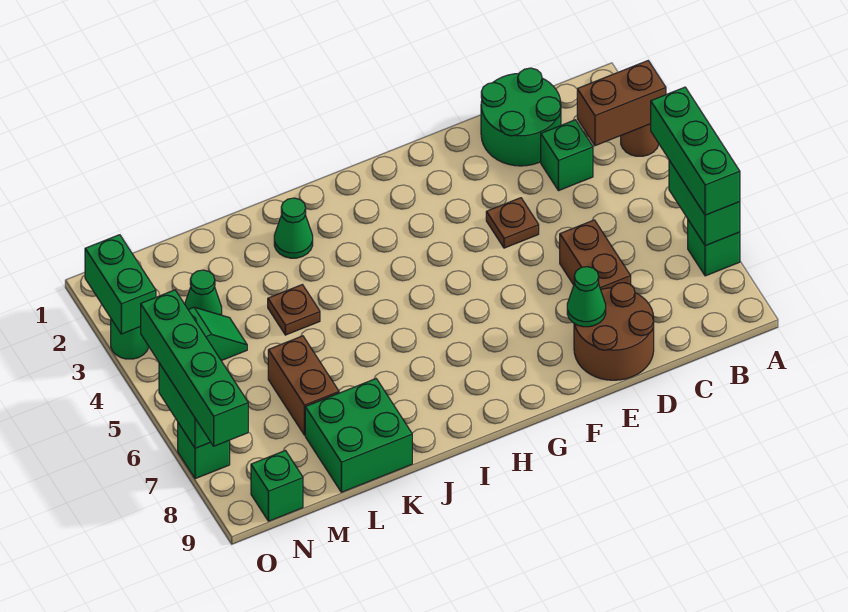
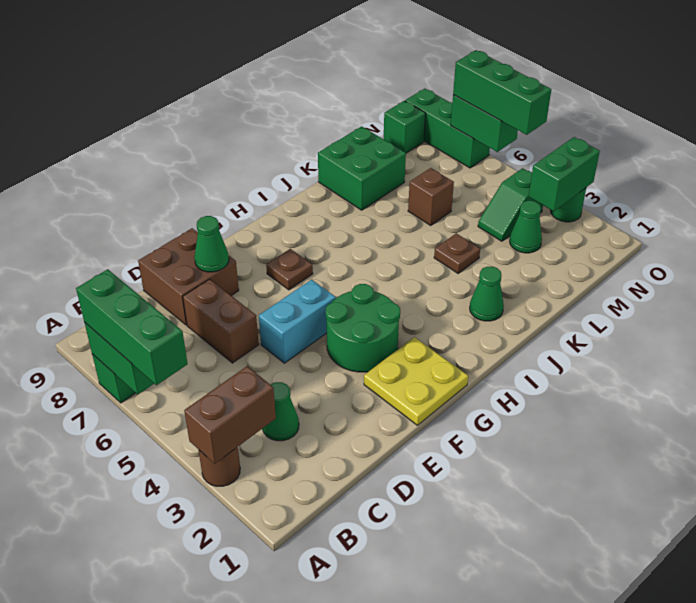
green round brick C1:D2 level 1 -> green round brick F3:G4 level 1
green brick C3 level 1 -> green cone C3 level 1
brown round brick D8:E9 level 1 -> brown brick D8:E9 level 1
brown plate E4 level 1 -> brown plate G7 level 1
none -> cyan brick E5:F5 level 1
none -> yellow plate F1:G2 level 1
brown brick L6:L7 level 1 -> brown brick L6 level 1
green brick O2:O3 level 2 -> green brick N3:O3 level 2
green brick O5:O8 level 3 -> green brick O5:O7 level 3
green brick O7 level 1 -> green brick O7:O9 level 1

